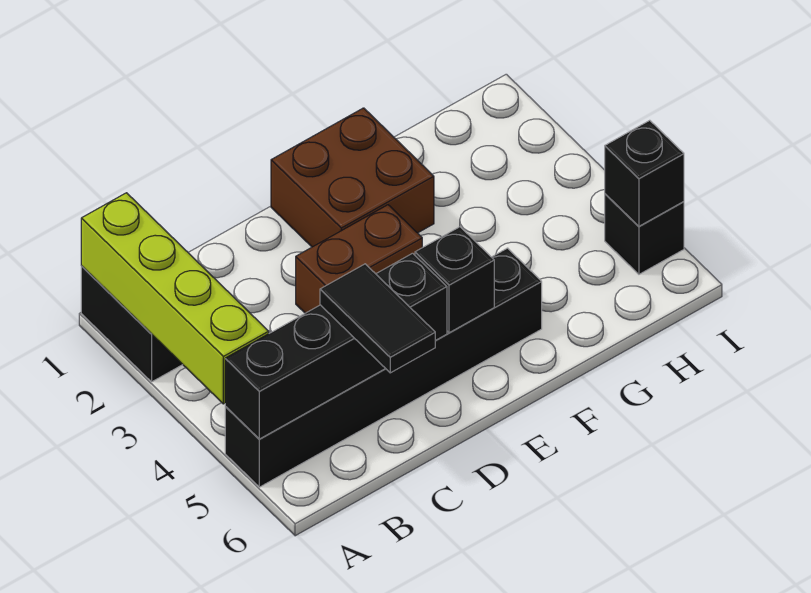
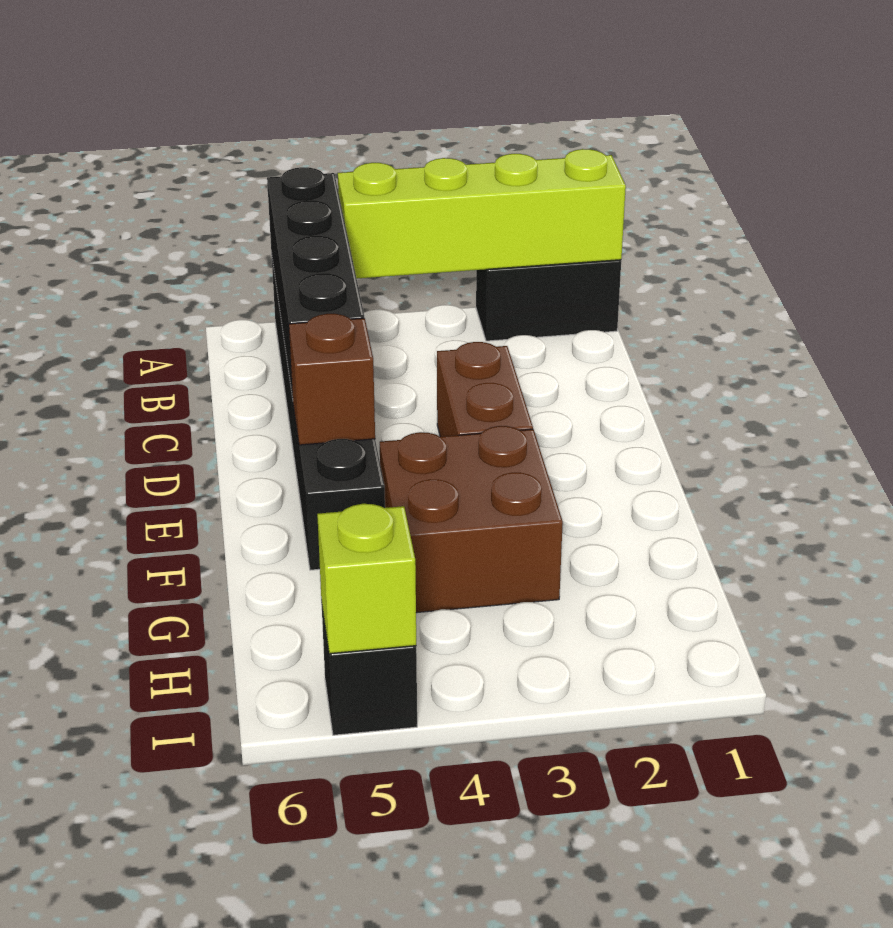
black tile C5:C6 level 3 -> none
brown brick E1:F2 level 1 -> brown brick F3:G4 level 1
black brick E5 level 2 -> brown brick E5 level 2
black brick I5 level 2 -> lime brick I5 level 2

